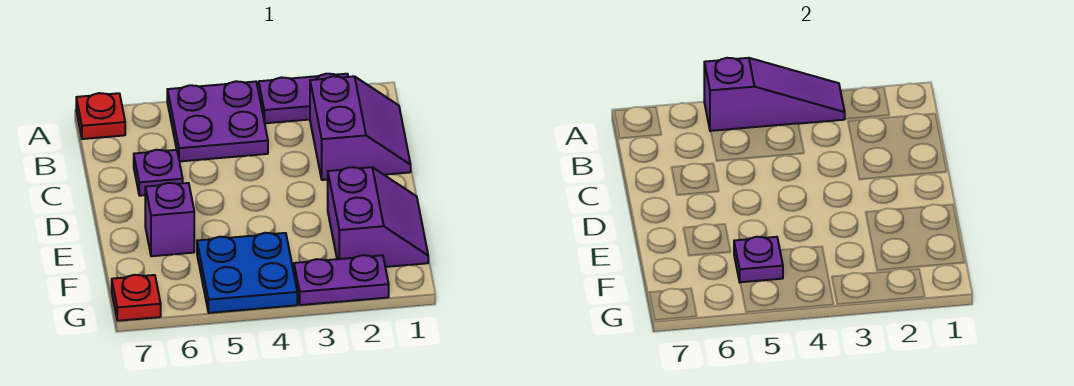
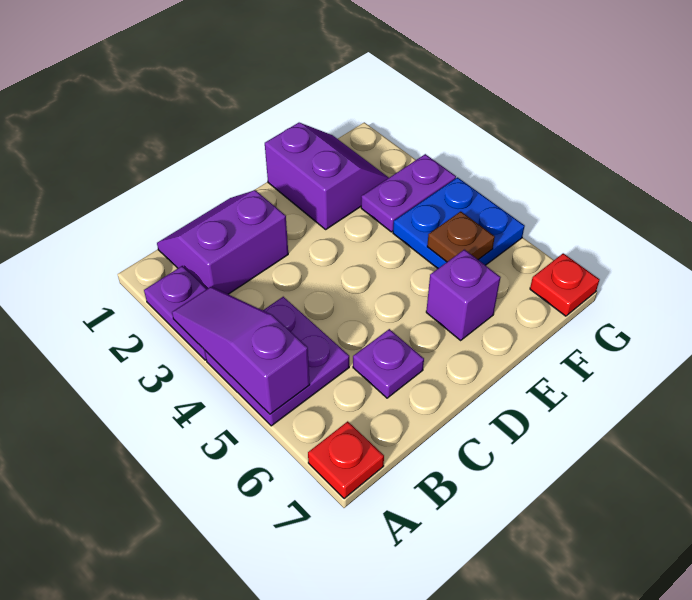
purple slope E1:F2 level 1 top 2 -> purple slope E1:F2 level 1 top E
purple plate F5 level 2 -> brown plate F5 level 2
purple plate G2:G3 level 1 -> purple plate F3:G3 level 1

